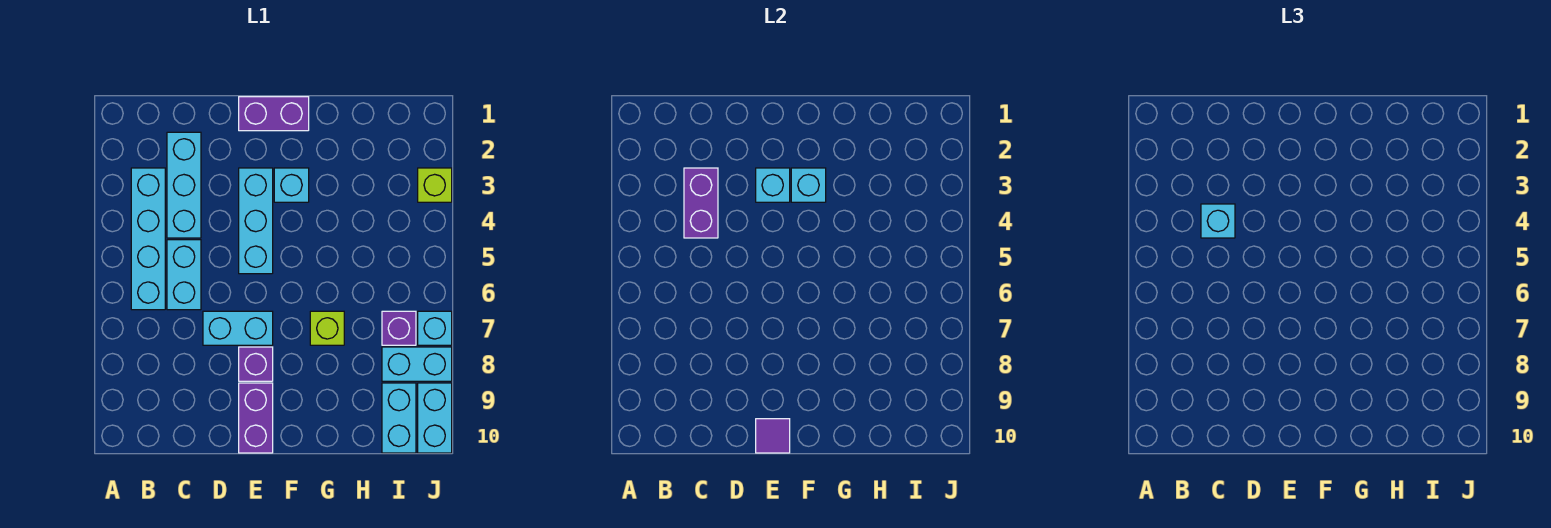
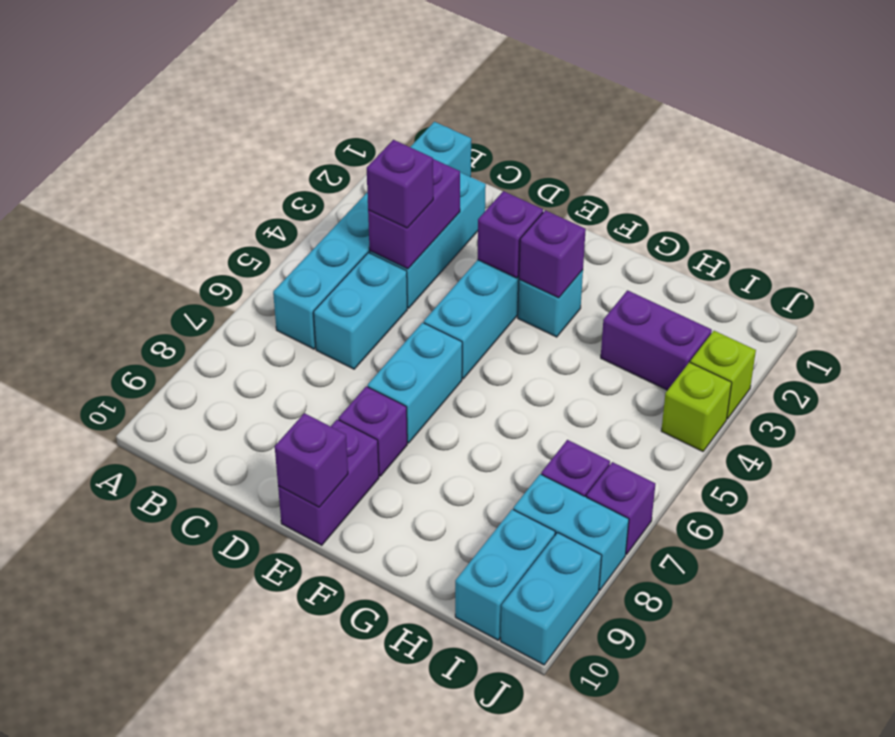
cyan brick B3:B6 level 1 -> cyan brick B1:B6 level 1
cyan brick C4 level 3 -> purple brick C4 level 3
cyan brick D7:E7 level 1 -> cyan brick E6:E7 level 1
purple brick E1:F1 level 1 -> purple brick H3:I3 level 1
cyan brick E3 level 2 -> purple brick E3 level 2
purple tile E10 level 2 -> purple brick E10 level 2
cyan brick F3 level 2 -> purple brick F3 level 2
lime brick G7 level 1 -> lime brick J4 level 1
cyan brick J7 level 1 -> purple brick J7 level 1

